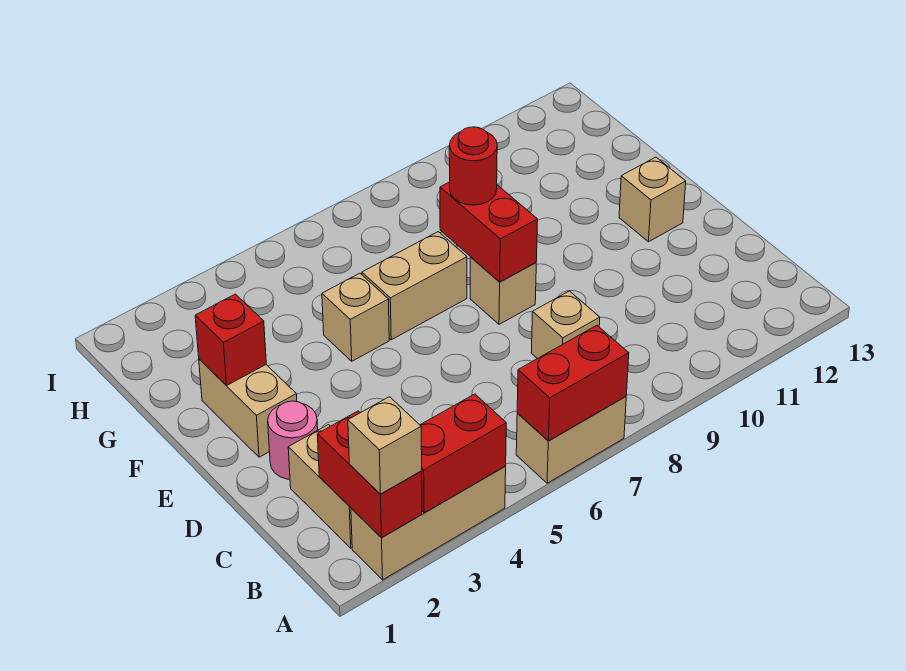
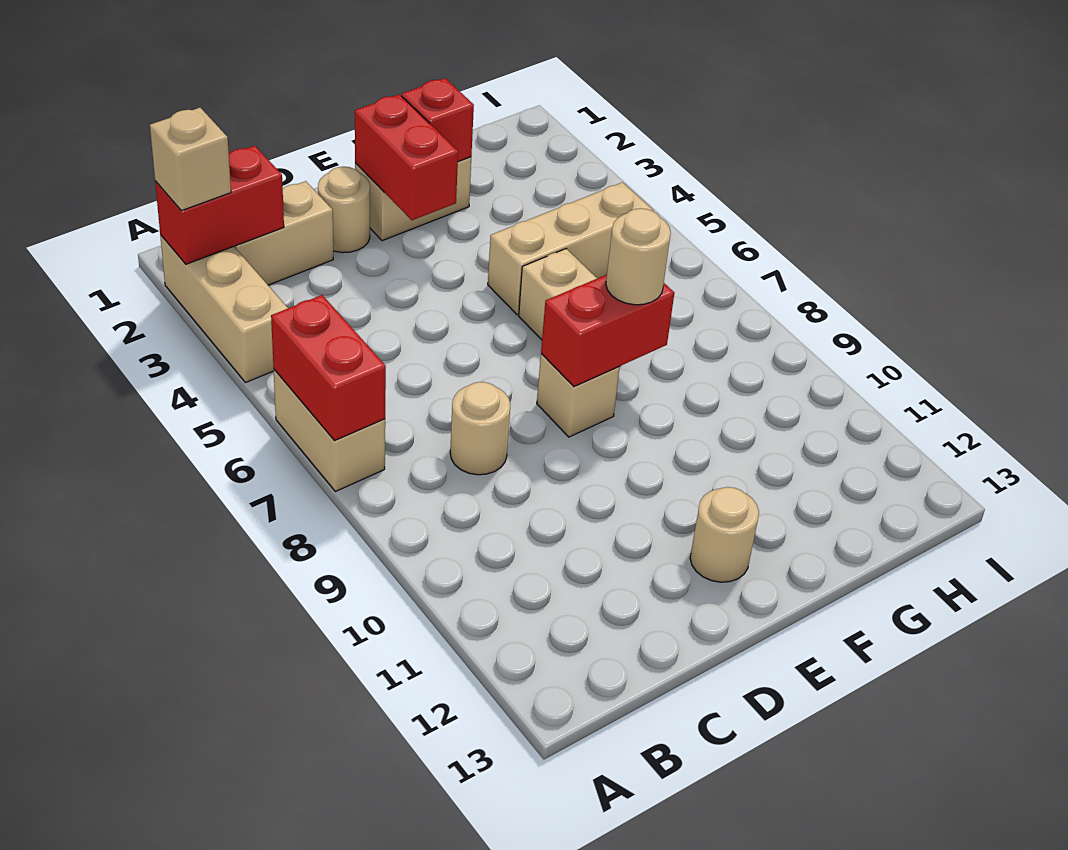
red brick A3:A4 level 2 -> red brick E2:E3 level 2
tan brick C8 level 1 -> tan round brick C8 level 1
pink round brick D2 level 1 -> tan round brick D2 level 1
tan brick E12 level 1 -> tan round brick E12 level 1
tan brick F5 level 1 -> tan brick F5:H5 level 1
red round brick F8 level 3 -> tan round brick F8 level 3

